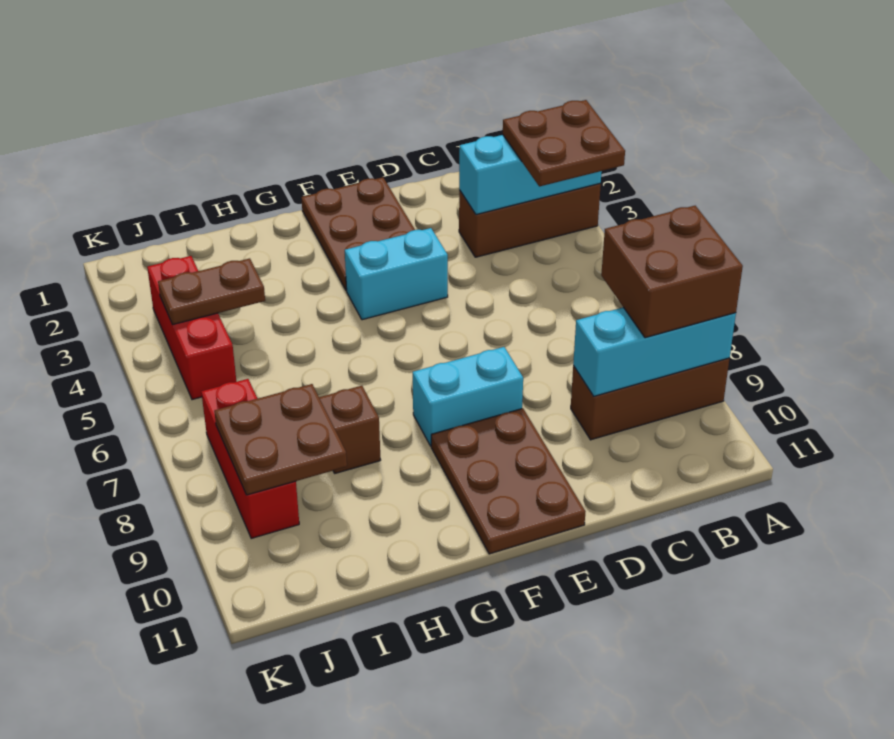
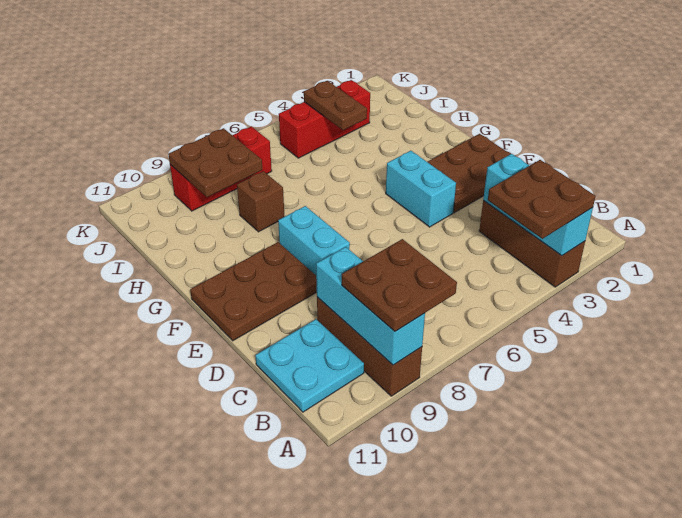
brown brick A8:B9 level 3 -> brown plate A8:B9 level 3
none -> cyan plate B10:C11 level 1

